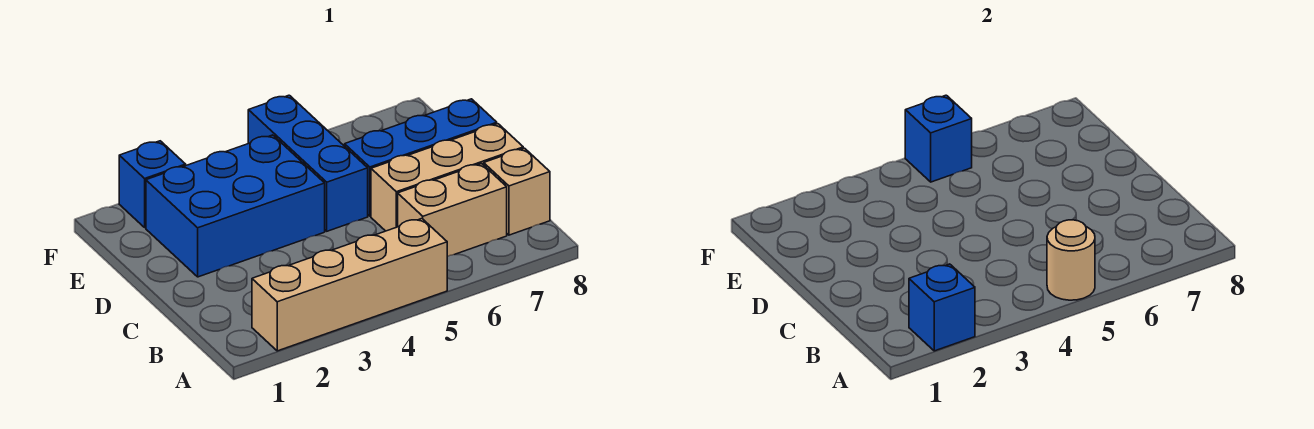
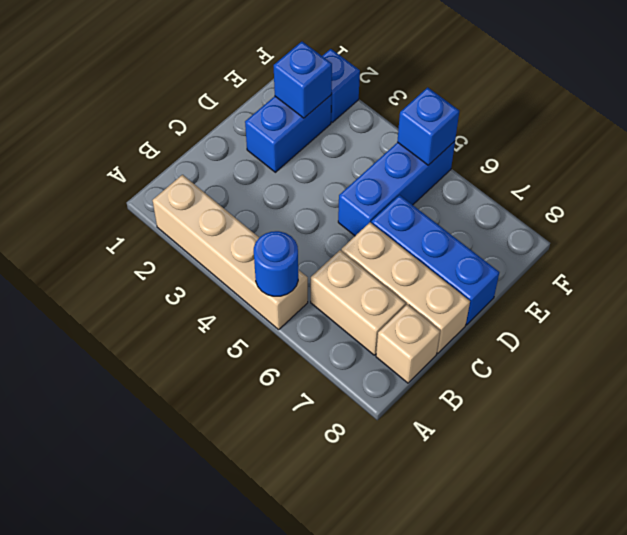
blue brick A2 level 2 -> blue brick E2 level 2
tan round brick A5 level 2 -> blue round brick A5 level 2
blue brick D2:E4 level 1 -> blue brick D2:E2 level 1

